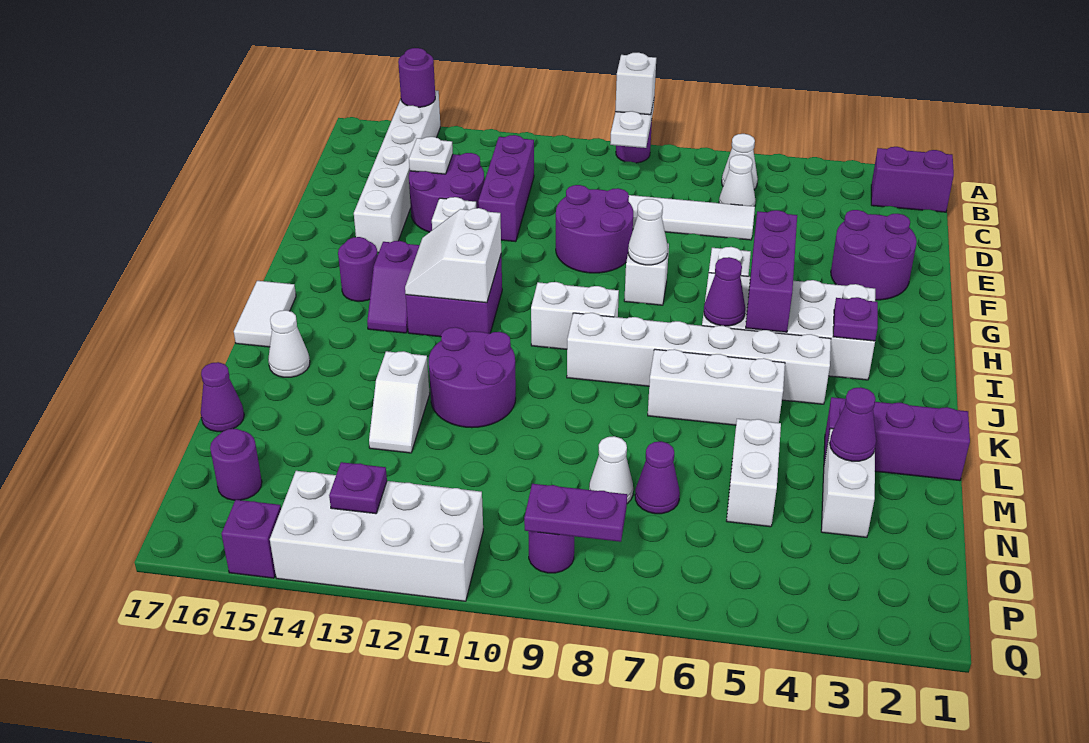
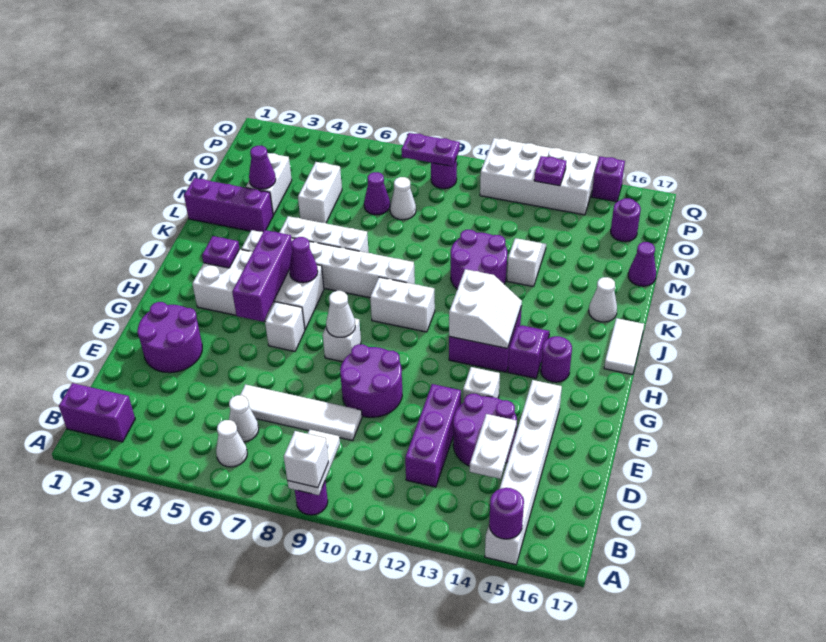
white plate D14 level 2 -> white plate C14:D14 level 2

